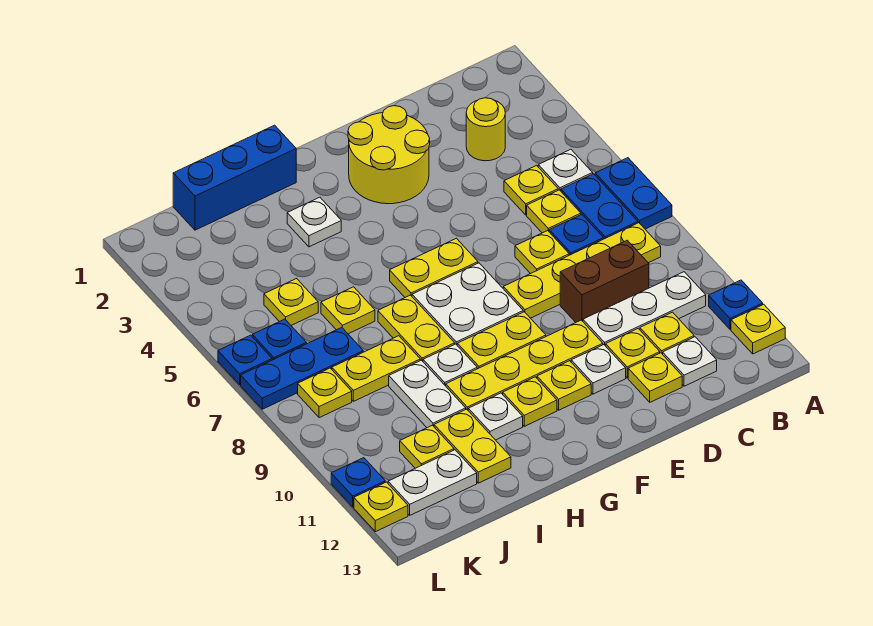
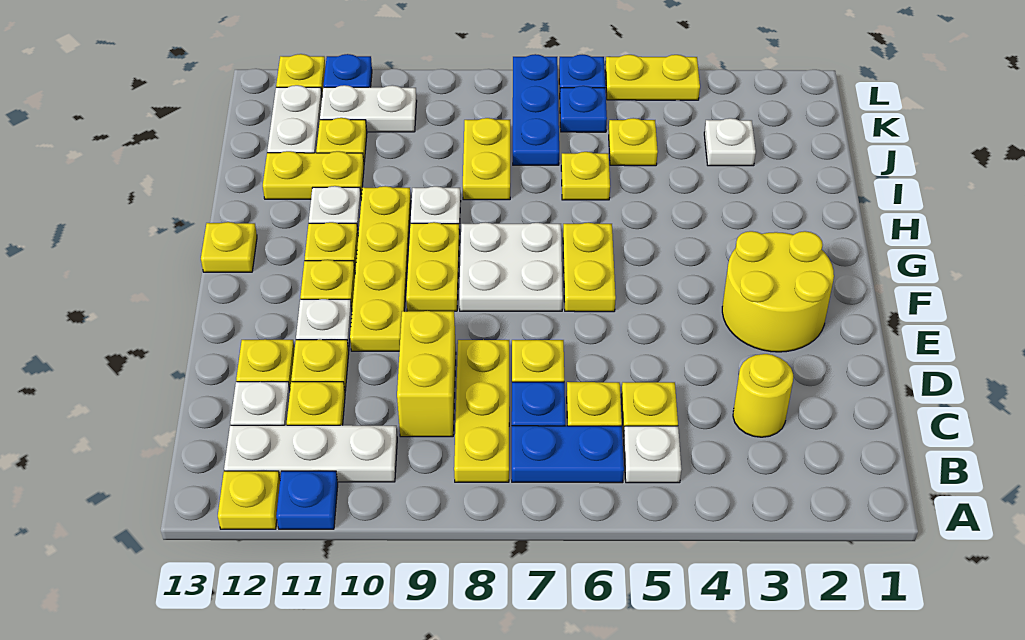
blue plate A6:A7 level 1 -> none
yellow plate B8:E8 level 1 -> yellow plate B8:D8 level 1
white plate B10:D10 level 1 -> white plate B10:B12 level 1
brown brick C9:D9 level 1 -> yellow brick C9:D9 level 1
blue brick H1:J1 level 1 -> none
white plate H3 level 1 -> white plate J3 level 1
yellow plate H7:H8 level 1 -> yellow plate L4:L5 level 1
white plate I9:I10 level 1 -> white plate K10:K11 level 1
yellow plate K8 level 1 -> yellow plate G13 level 1

